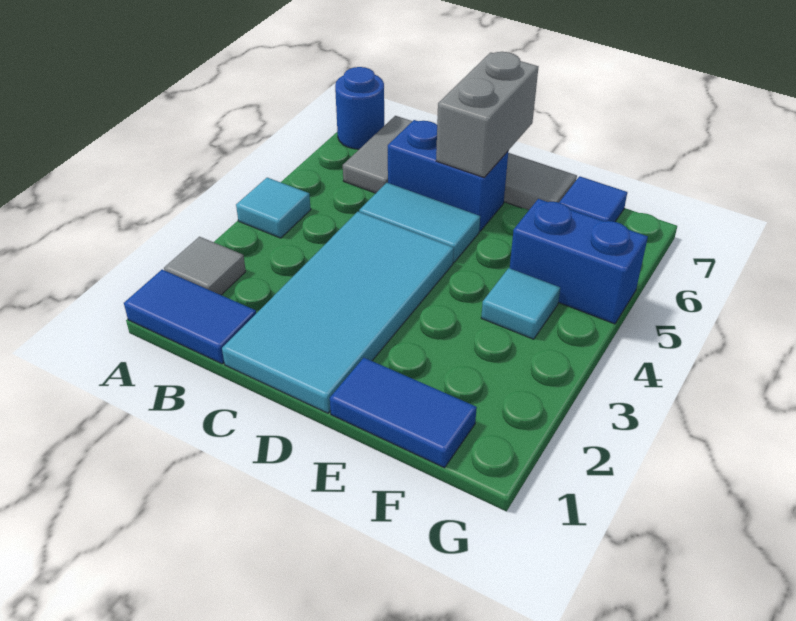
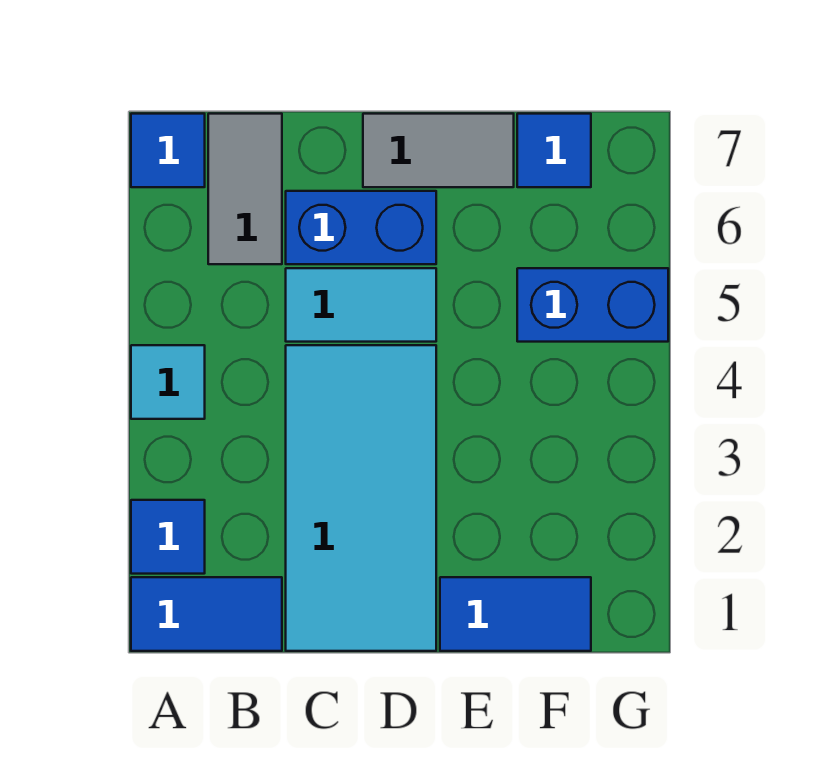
grey tile A2 level 1 -> blue tile A2 level 1
blue round brick A7 level 1 -> blue tile A7 level 1
grey brick D6:D7 level 2 -> none
cyan tile F4 level 1 -> none

